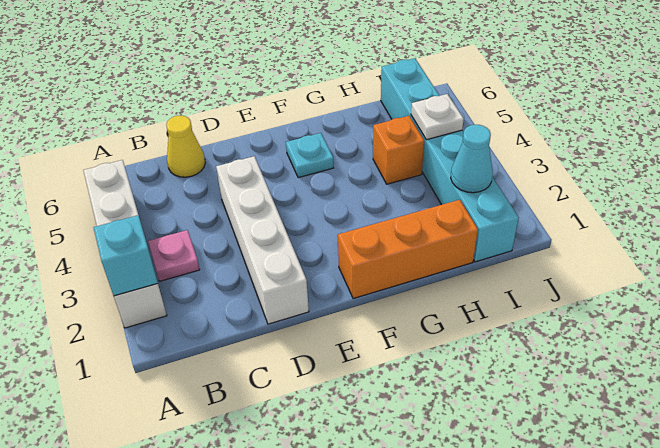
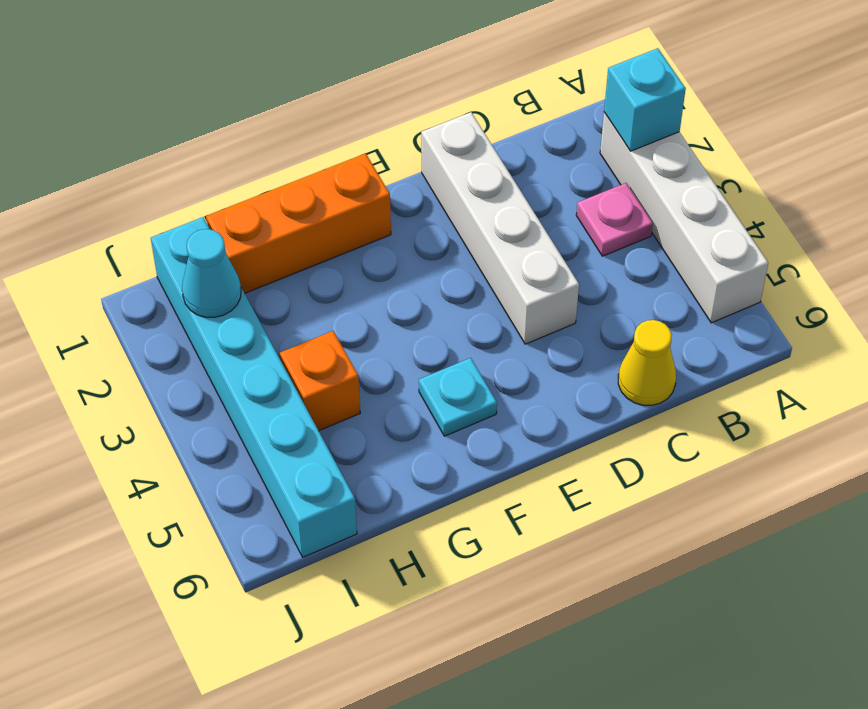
white plate I4 level 2 -> none

